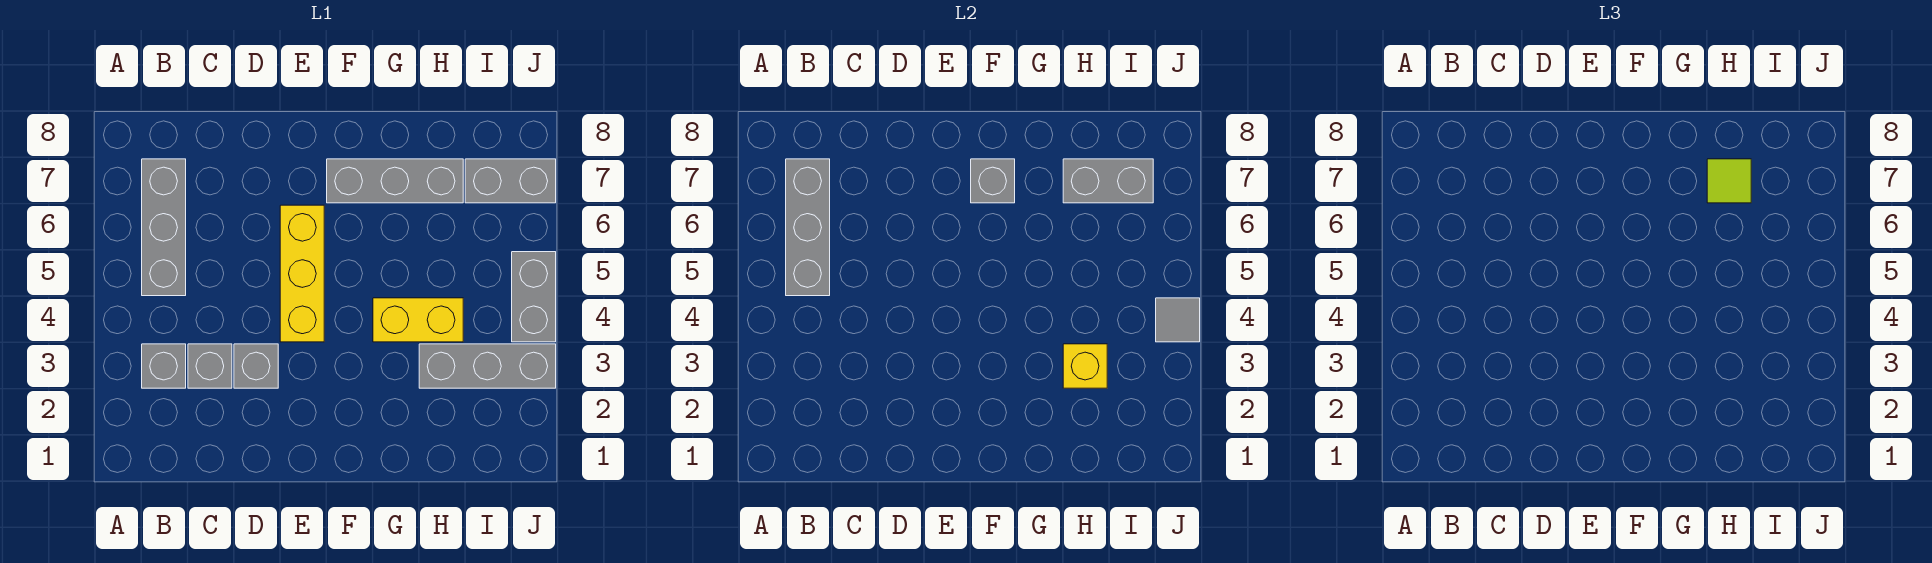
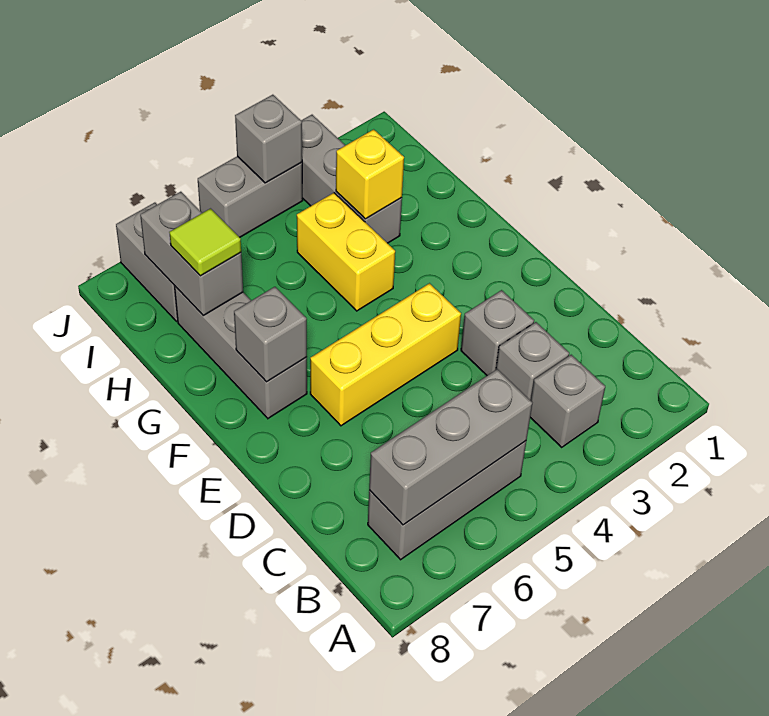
grey tile J4 level 2 -> grey brick J4 level 2

